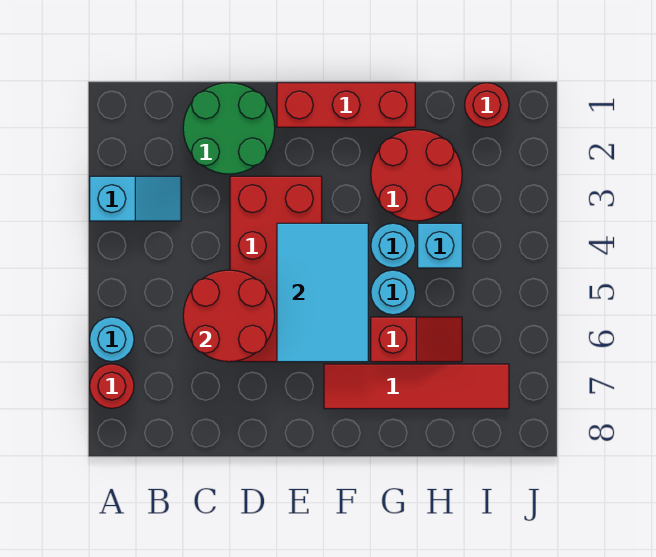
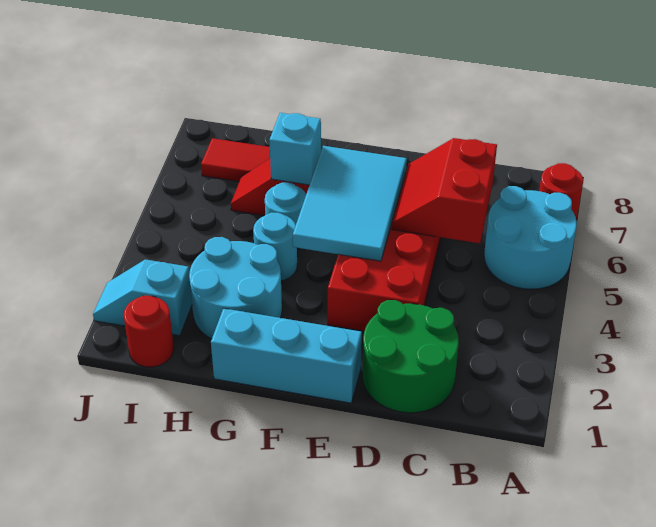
cyan slope A3:B3 level 1 top A -> cyan slope I2:J2 level 1 top I
cyan round brick A6 level 1 -> cyan round brick A5:B6 level 1
red round brick C5:D6 level 2 -> red slope C5:D6 level 2 top C
red brick E1:G1 level 1 -> cyan brick E1:G1 level 1
red round brick G2:H3 level 1 -> cyan round brick G2:H3 level 1
cyan brick H4 level 1 -> cyan brick G6 level 2

